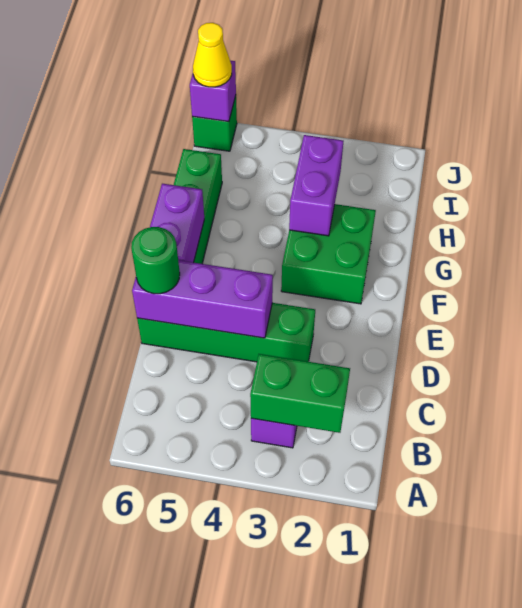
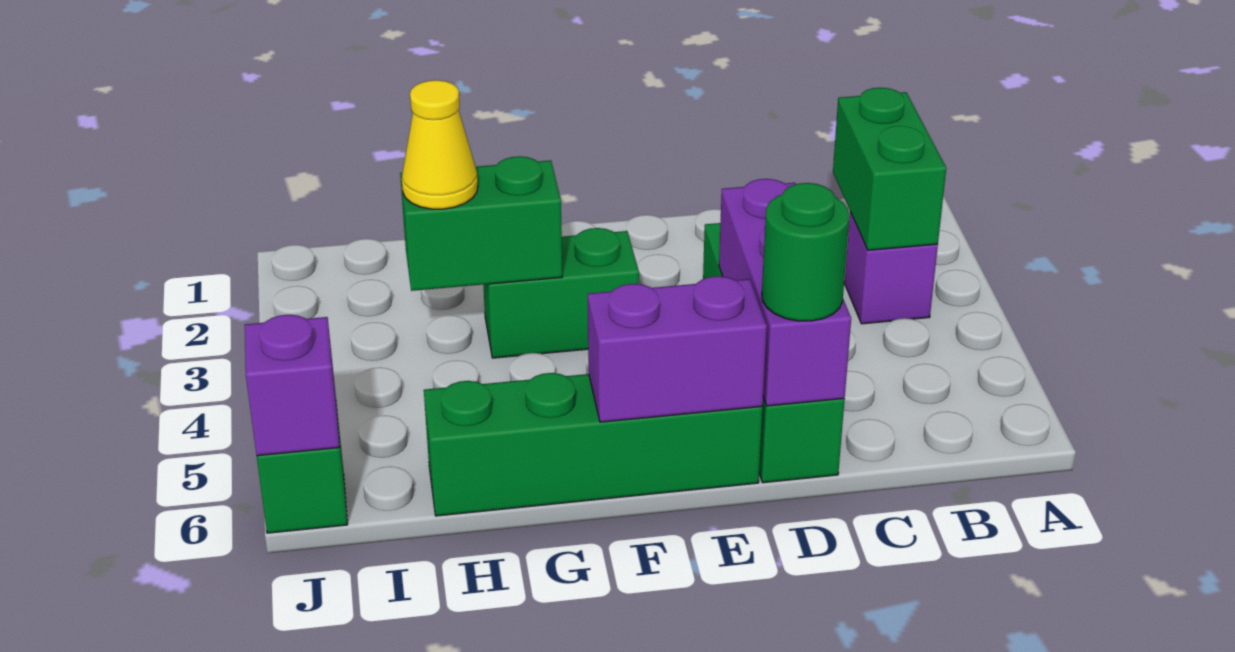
green brick F2:G3 level 1 -> green brick F3:G3 level 1
purple brick G3:H3 level 2 -> green brick G3:H3 level 2
yellow cone J6 level 3 -> yellow cone H3 level 3

